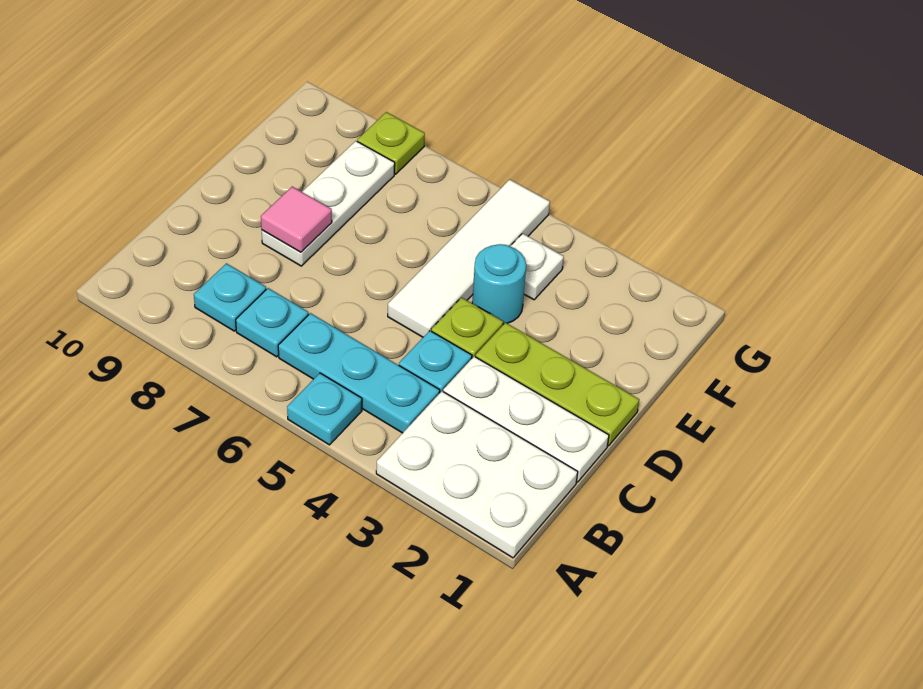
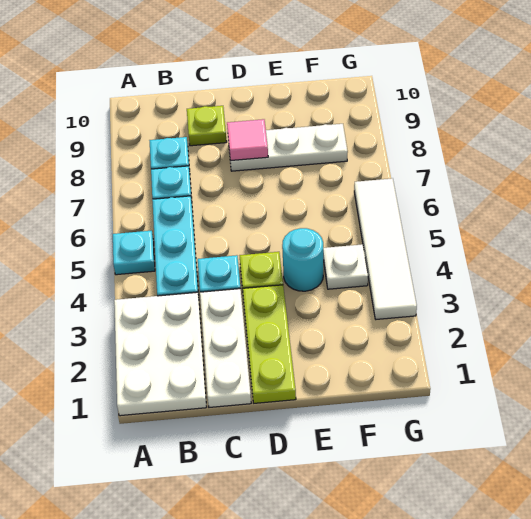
white tile D5:G5 level 1 -> white tile G3:G6 level 1
lime plate G8 level 1 -> lime plate C9 level 1

